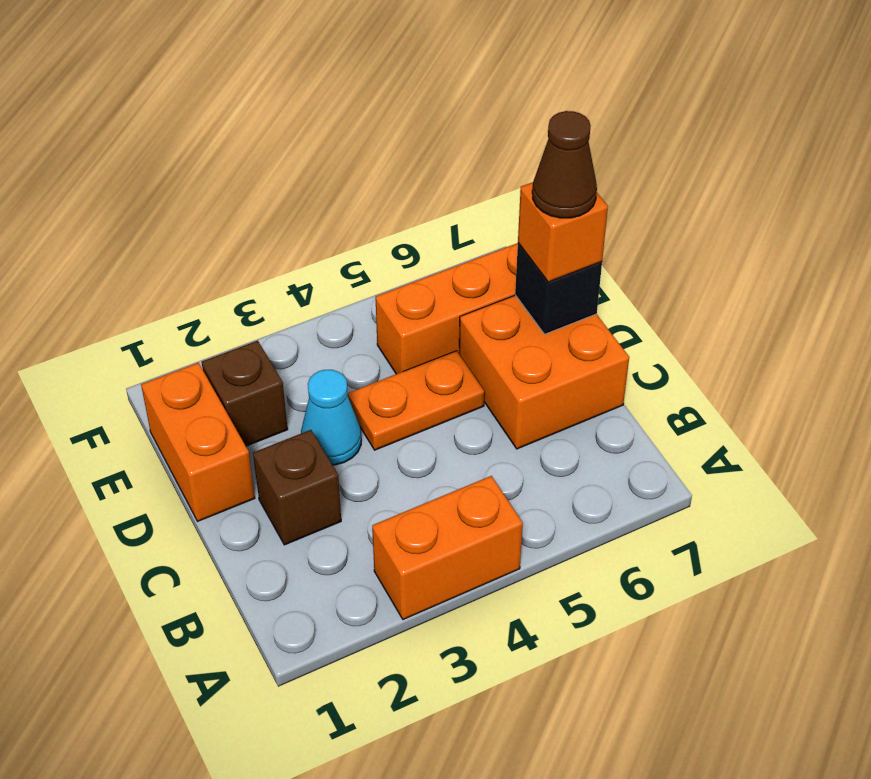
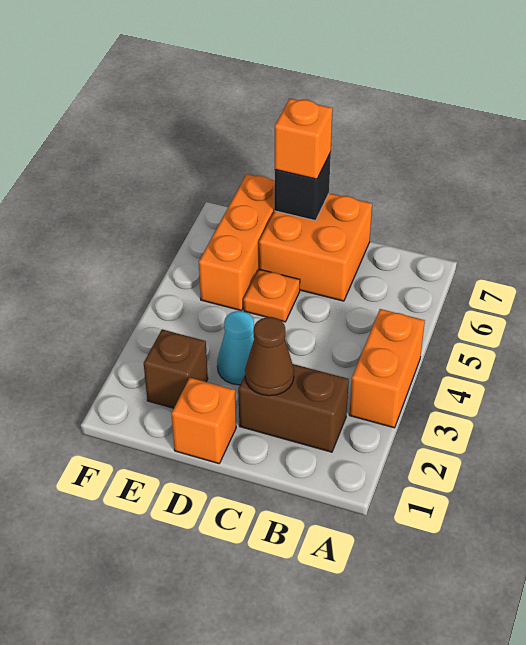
brown brick C2 level 1 -> brown brick B2:C2 level 1
orange brick D1:E1 level 1 -> orange brick D1 level 1
orange plate D4:D5 level 1 -> orange plate D5 level 1
brown cone D7 level 4 -> brown cone C2 level 2

